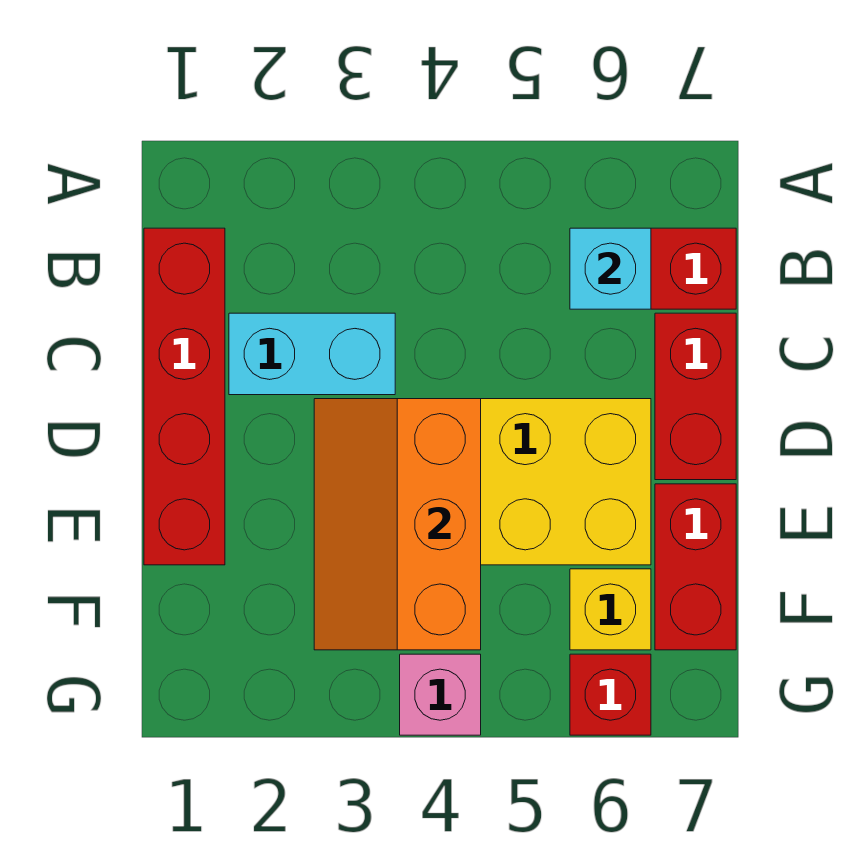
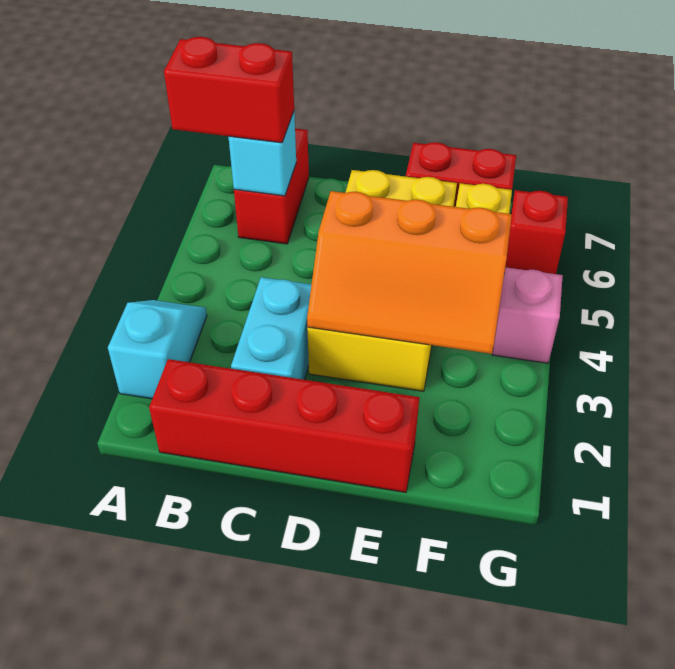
none -> cyan slope A2:A3 level 1 top 2
red brick C7:D7 level 1 -> red brick A6:B6 level 3

